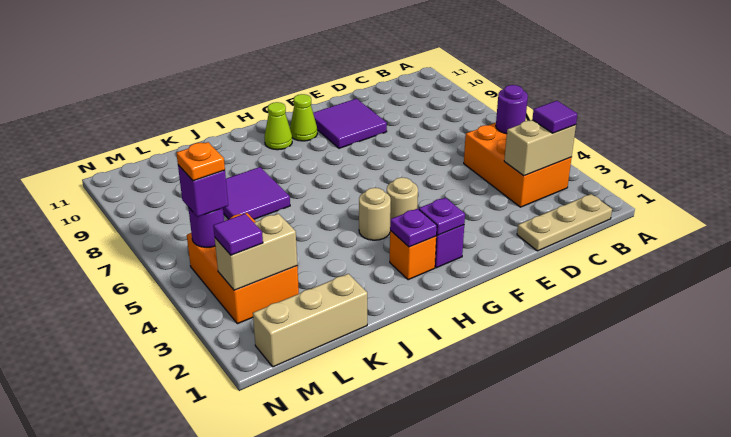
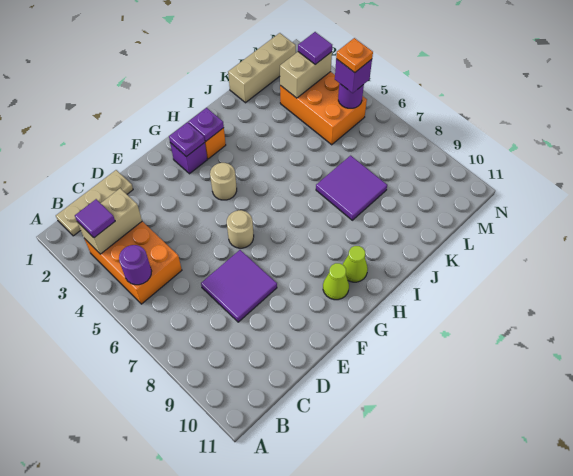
purple tile E9:F10 level 1 -> purple tile D7:E8 level 1
tan round brick H4 level 1 -> tan round brick F6 level 1

